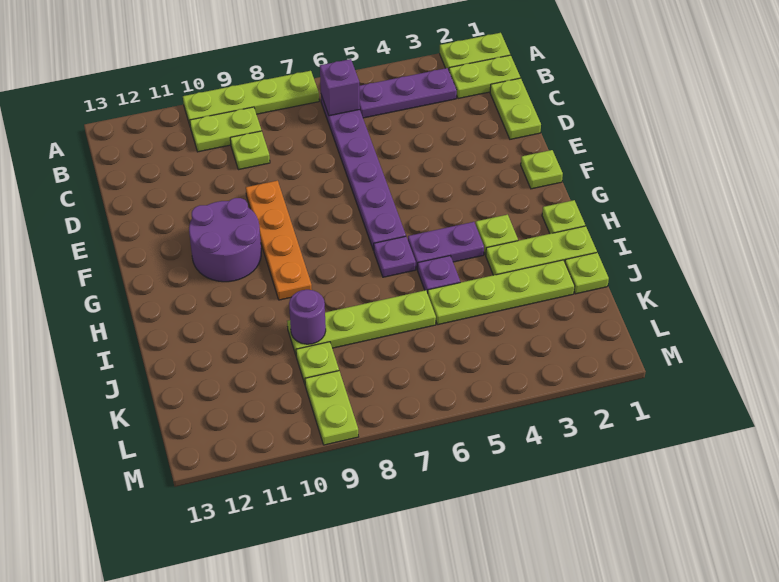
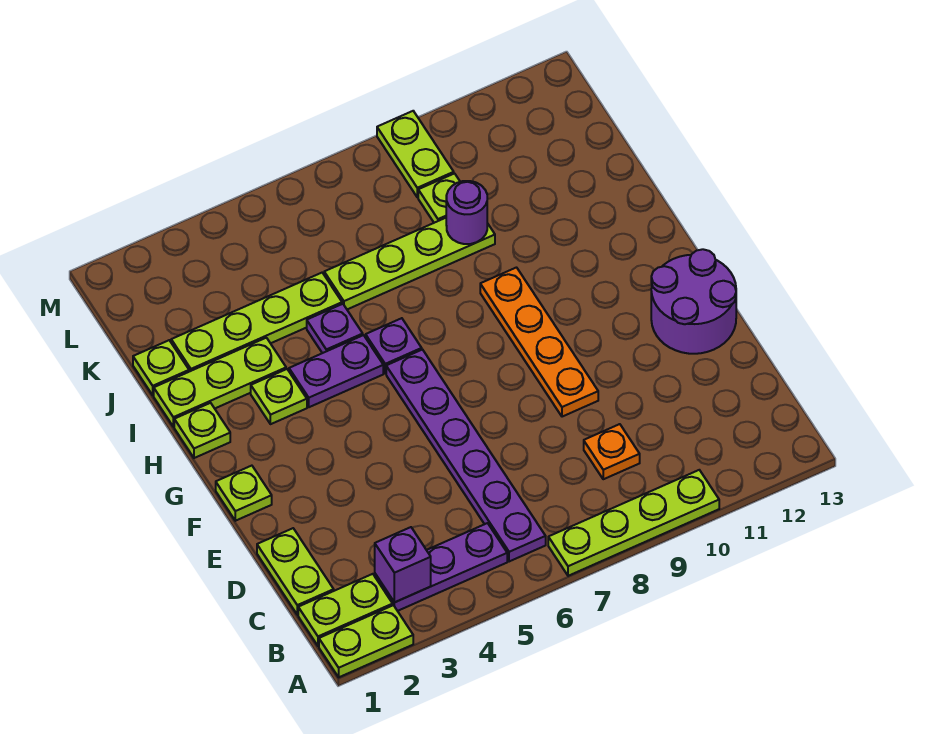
purple brick B6 level 2 -> purple brick B3 level 2
lime plate B9:B10 level 1 -> none
lime plate C9 level 1 -> orange plate C9 level 1
purple round brick F10:G11 level 1 -> purple round brick E12:F13 level 1

